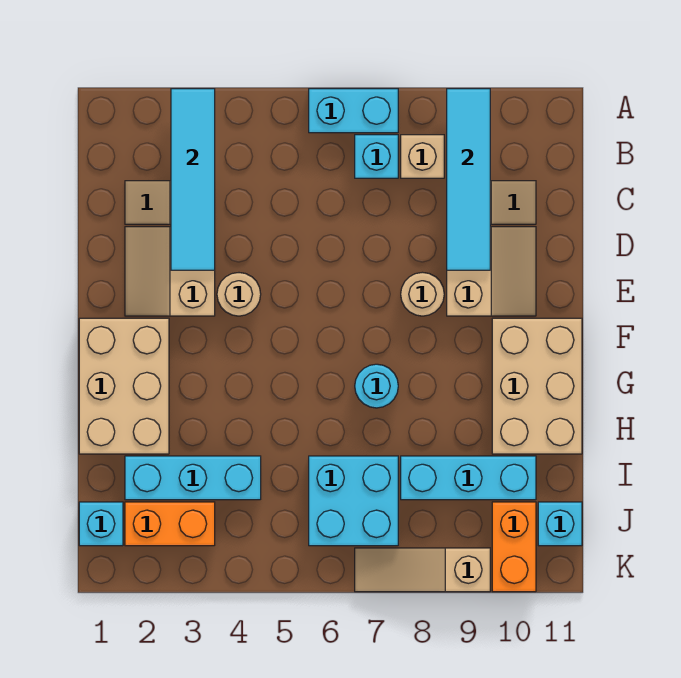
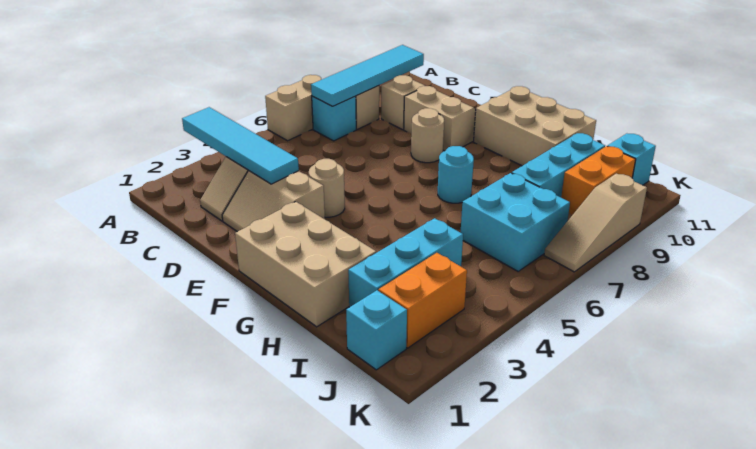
cyan brick A6:A7 level 1 -> tan brick A6:A7 level 1
cyan tile A9:D9 level 2 -> cyan tile B7:B10 level 2
orange brick J10:K10 level 1 -> orange brick J9:J10 level 1

